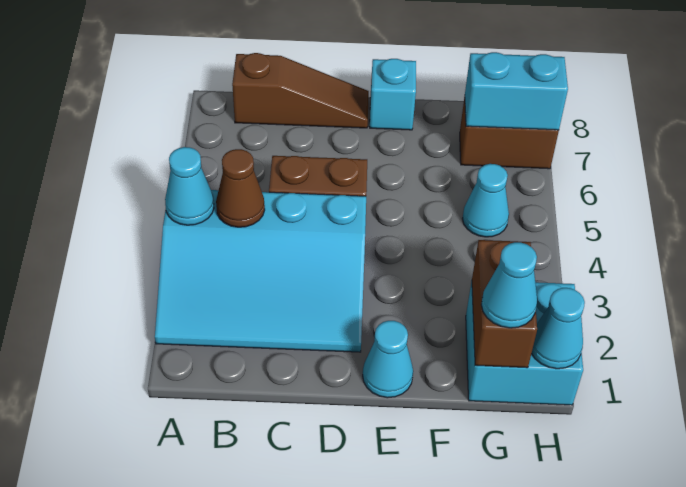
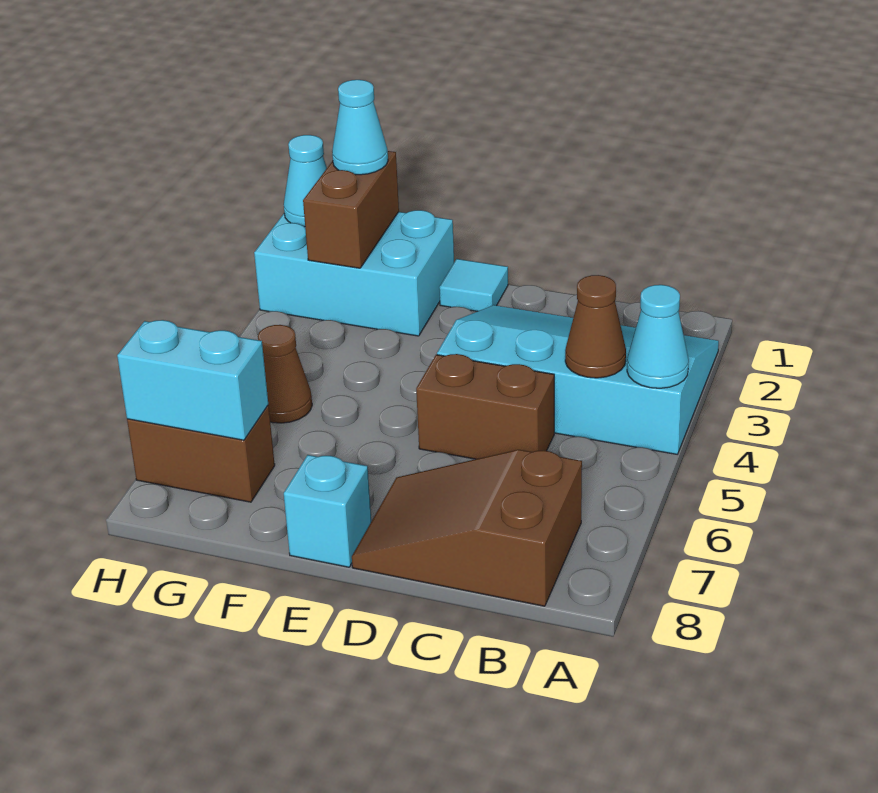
brown slope B8:D8 level 1 top B -> brown slope B7:D8 level 1 top B
cyan cone E1 level 1 -> cyan tile E1 level 1
cyan brick G1:H2 level 1 -> cyan brick F1:H2 level 1
cyan cone G5 level 1 -> brown cone G5 level 1

